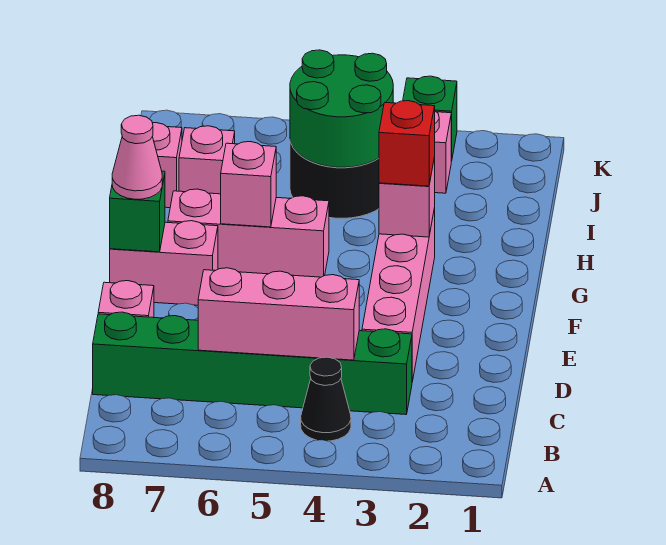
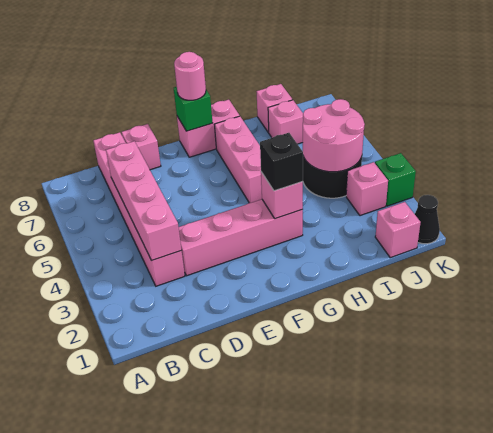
black cone B4 level 1 -> black cone K1 level 1
green brick C3:C8 level 1 -> pink brick C3:C8 level 1
pink brick C4:C6 level 2 -> pink brick C3:C6 level 2
pink brick F7:F8 level 1 -> pink brick F8:G8 level 1
pink cone F8 level 3 -> pink round brick F8 level 3
red brick G3 level 3 -> black brick G3 level 3
pink brick G6 level 2 -> pink brick J1 level 1
green round brick I4:J5 level 2 -> pink round brick I4:J5 level 2

